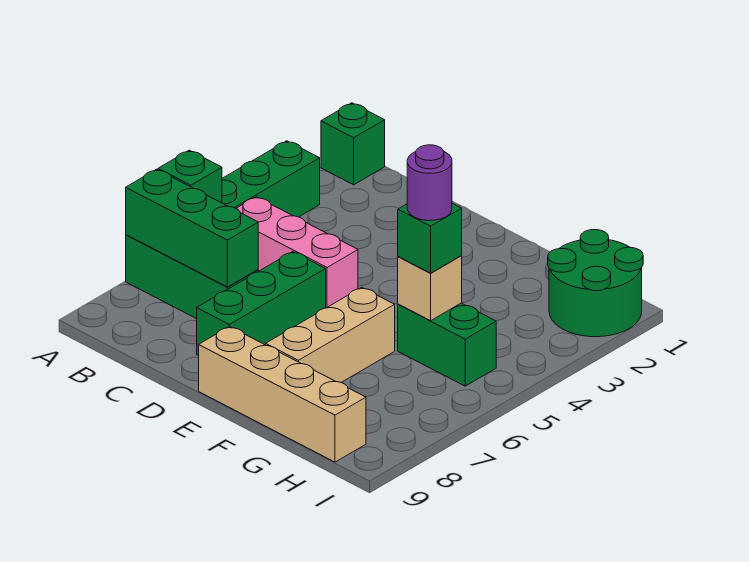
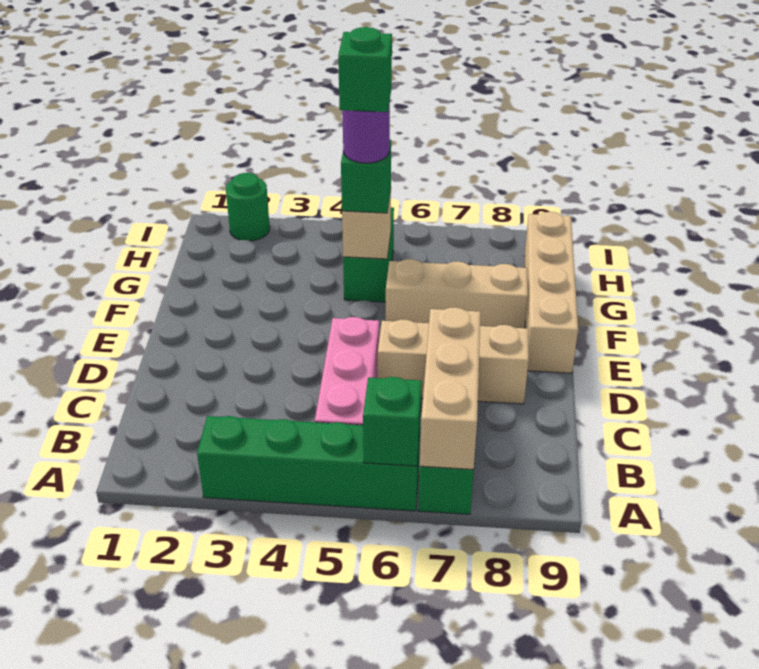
green brick A1 level 1 -> green brick G5 level 5
green brick A7:C7 level 2 -> tan brick A7:C7 level 2
green brick D6:D8 level 1 -> tan brick D6:D8 level 1
green round brick H1:I2 level 1 -> green round brick I2 level 1

